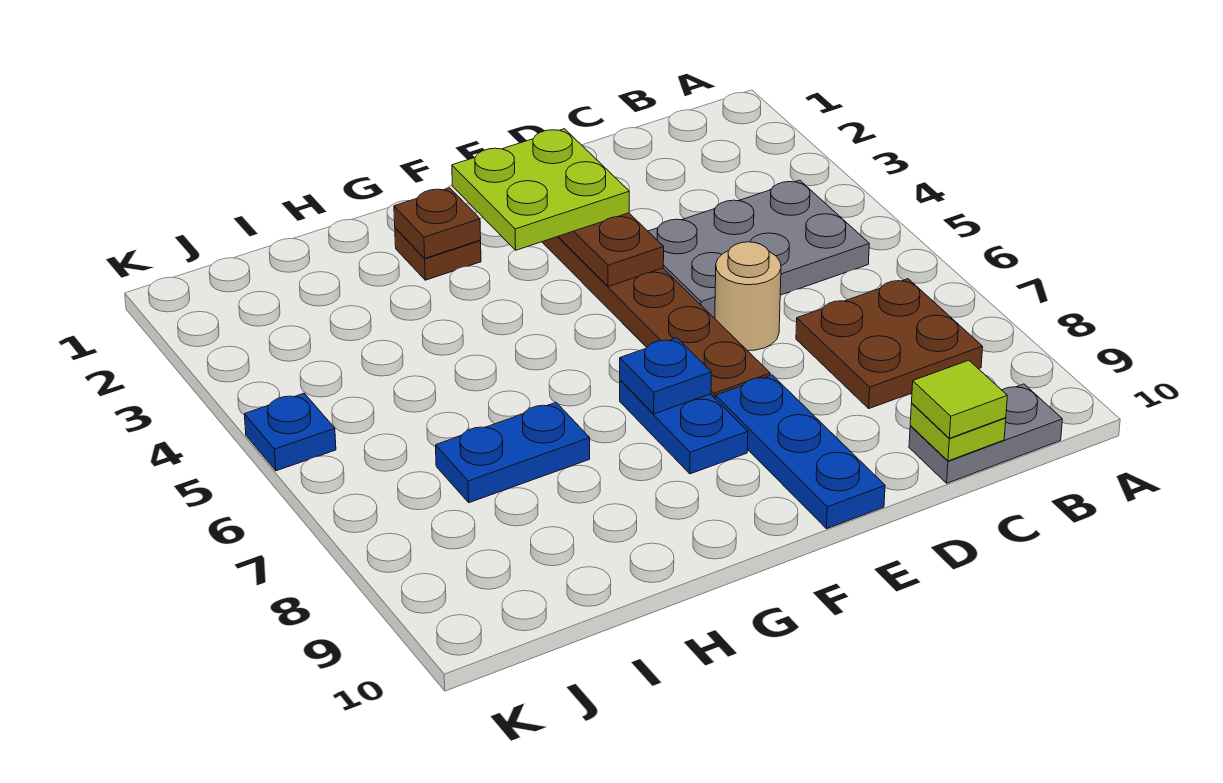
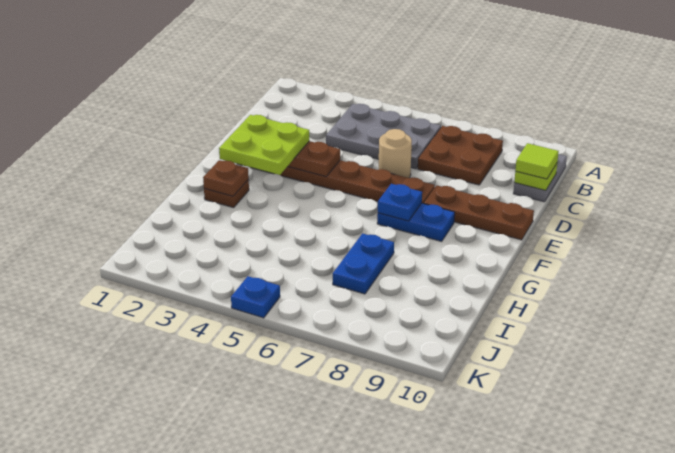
grey plate B4:D5 level 1 -> grey plate B4:C6 level 1
blue plate E8:E10 level 1 -> brown plate E8:E10 level 1

